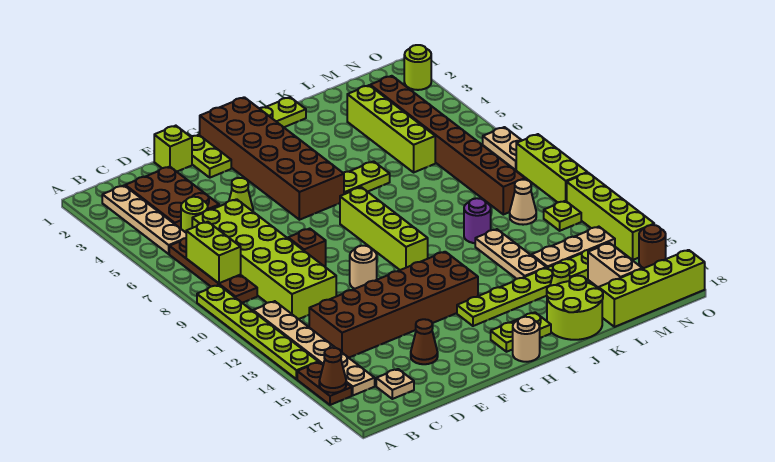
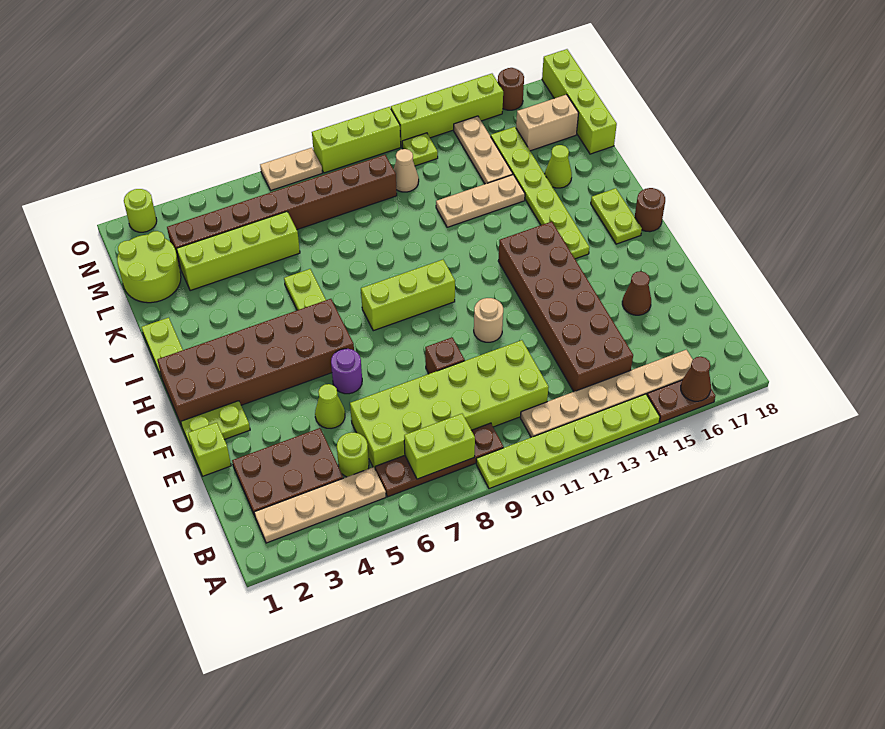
tan plate C17 level 1 -> none
lime brick H8:H11 level 1 -> lime brick H8:H10 level 1
tan round brick H18 level 1 -> brown round brick H18 level 1
lime round brick J17:K18 level 1 -> lime round brick L1:M2 level 1
purple round brick K11 level 1 -> purple round brick F6 level 1

